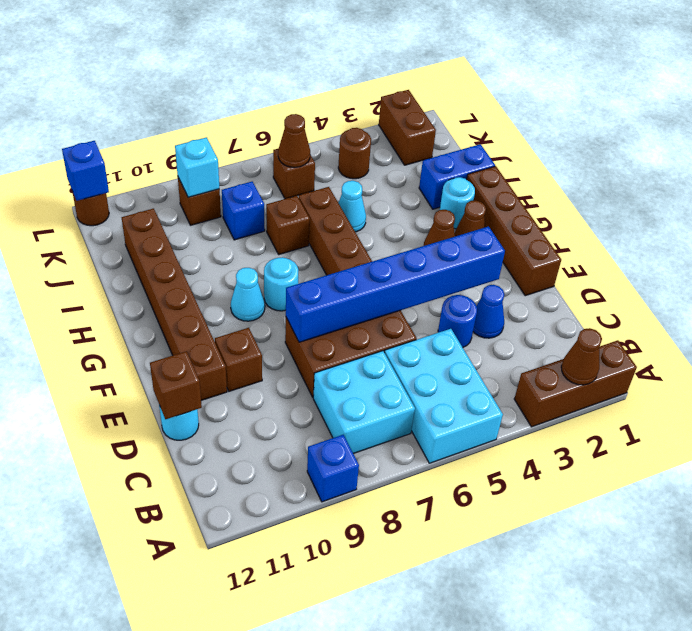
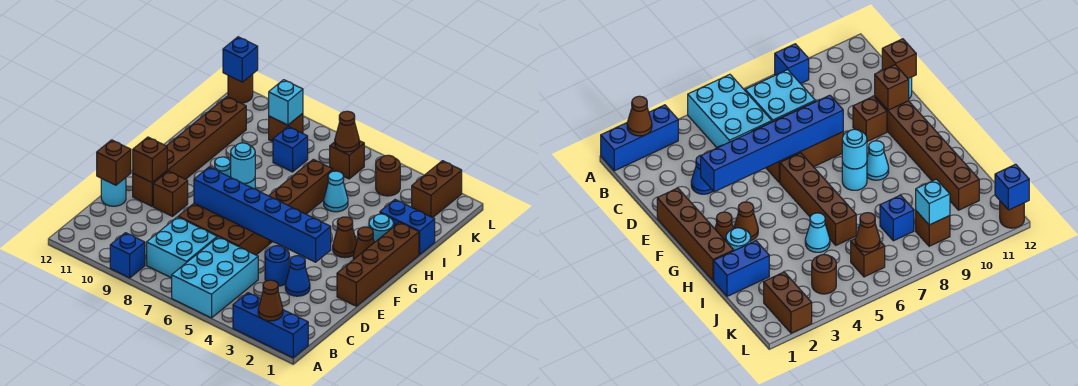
brown brick A1:A3 level 1 -> blue brick A1:A3 level 1
none -> cyan round brick G8 level 2
brown brick I7 level 1 -> brown brick E11 level 2

